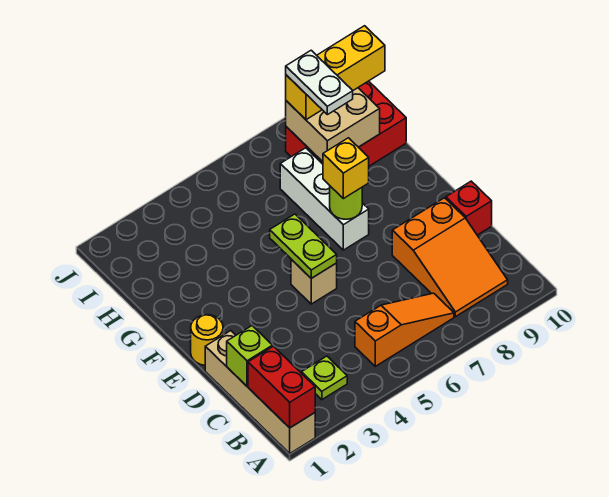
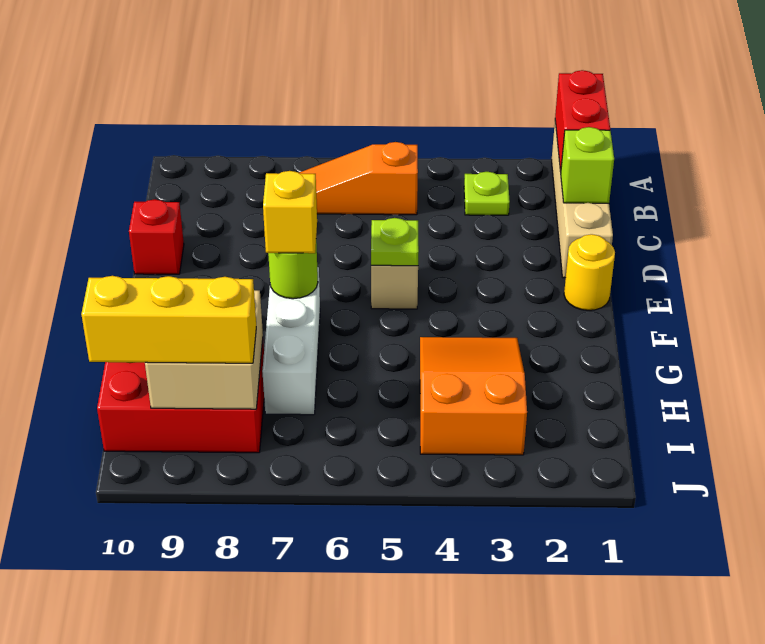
orange slope B8:D9 level 1 top D -> orange slope G3:I4 level 1 top I
lime plate E5:F5 level 2 -> lime plate E5 level 2
white plate H8:I8 level 4 -> none

